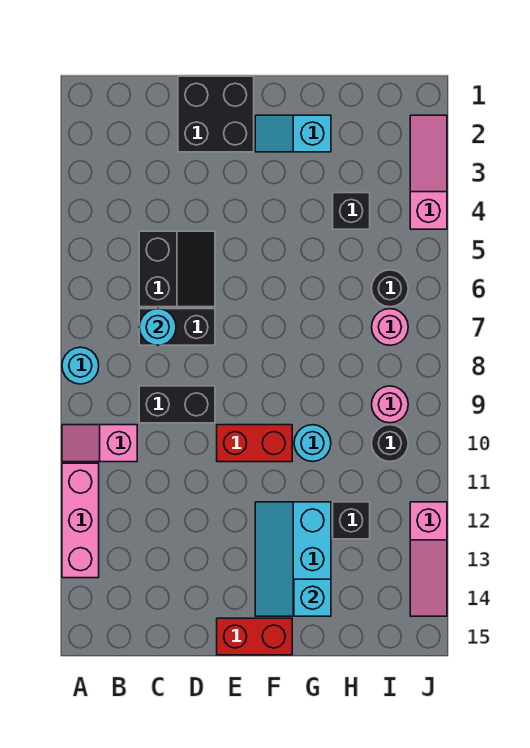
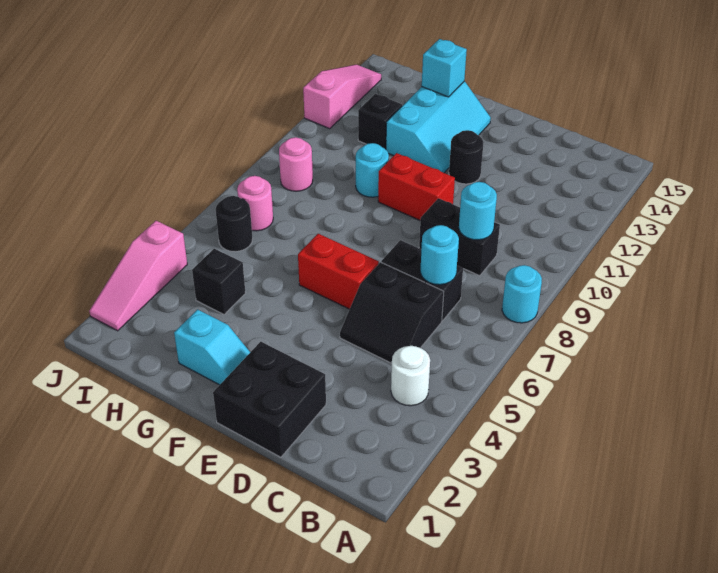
pink slope A10:B10 level 1 top B -> none
pink brick A11:A13 level 1 -> none
none -> white round brick B4 level 1
black slope C5:D6 level 1 top C -> black slope C5:D6 level 1 top 6
none -> cyan round brick C9 level 2
red brick E15:F15 level 1 -> red brick E6:F6 level 1
black round brick I10 level 1 -> black round brick E12 level 1

